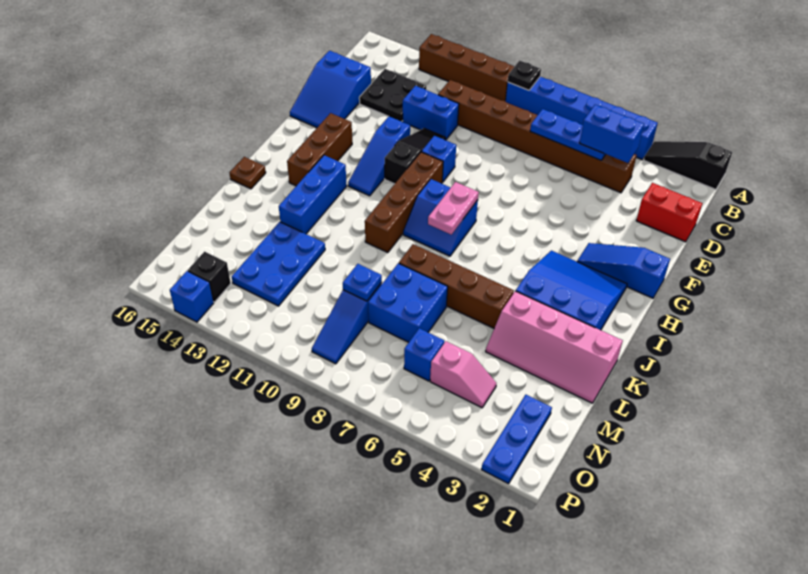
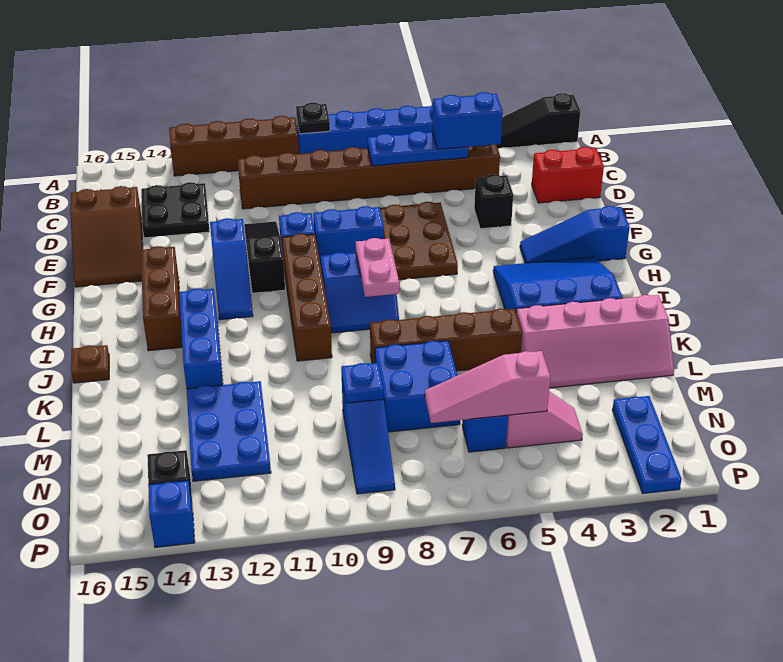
blue brick D11:D12 level 1 -> blue brick F8:F9 level 1
blue slope D15:F16 level 1 top D -> brown slope D15:F16 level 1 top D
none -> black brick E4 level 1
none -> brown plate E6:G7 level 1
none -> pink slope N5:N7 level 2 top 5

